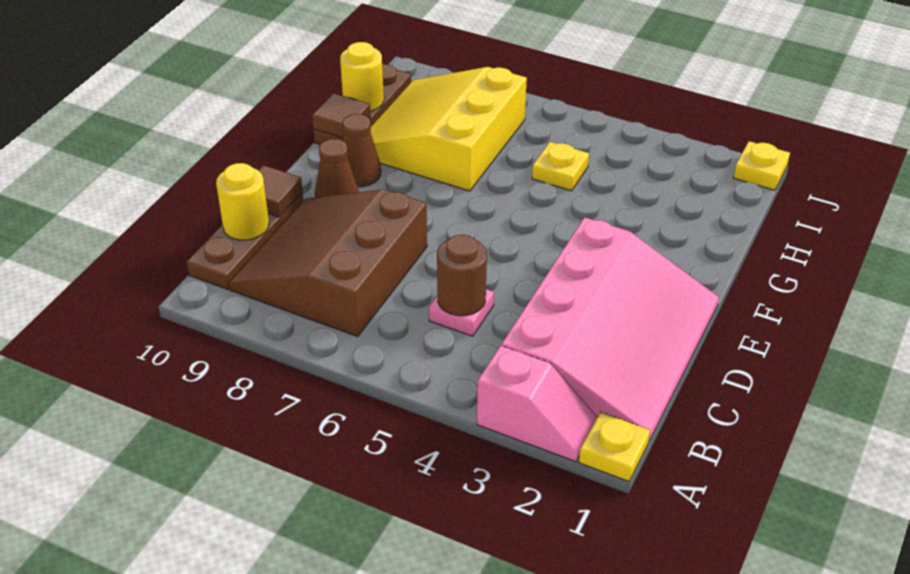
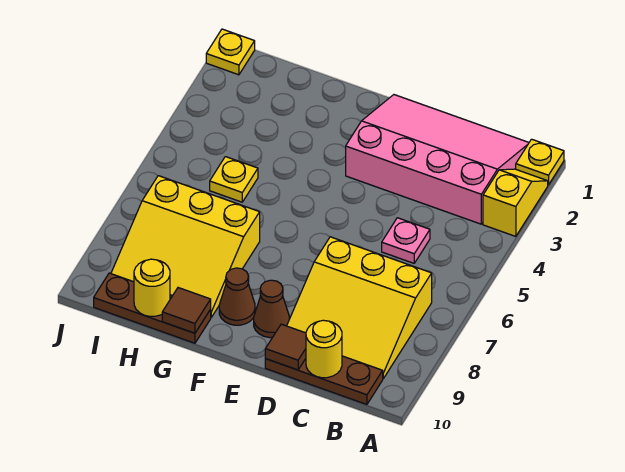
pink slope A2:A3 level 1 top 3 -> yellow slope A2:A3 level 1 top 3
brown slope B7:D9 level 1 top 7 -> yellow slope B7:D9 level 1 top 7
brown round brick C5 level 2 -> none

